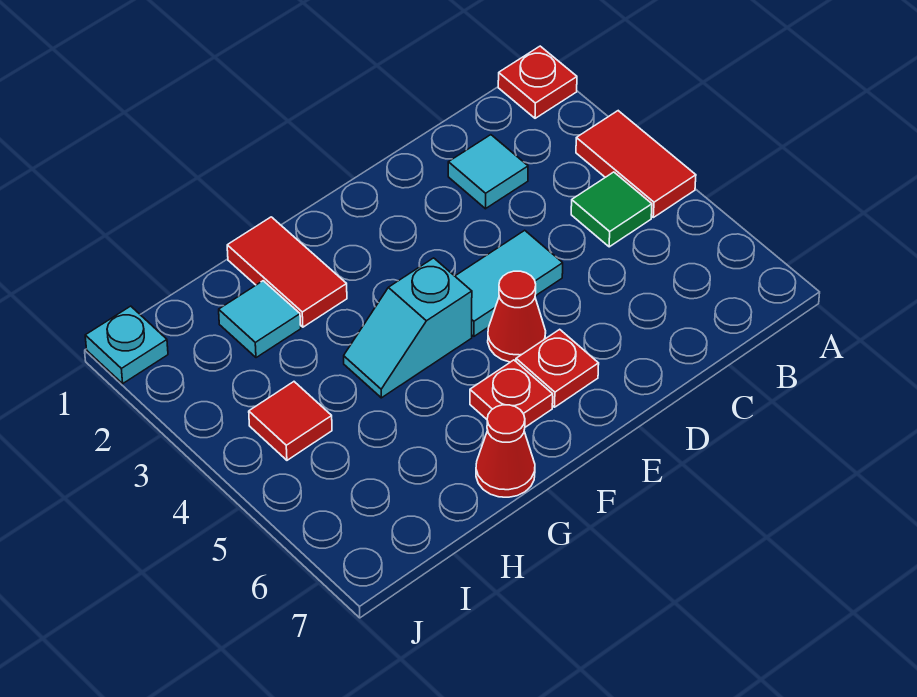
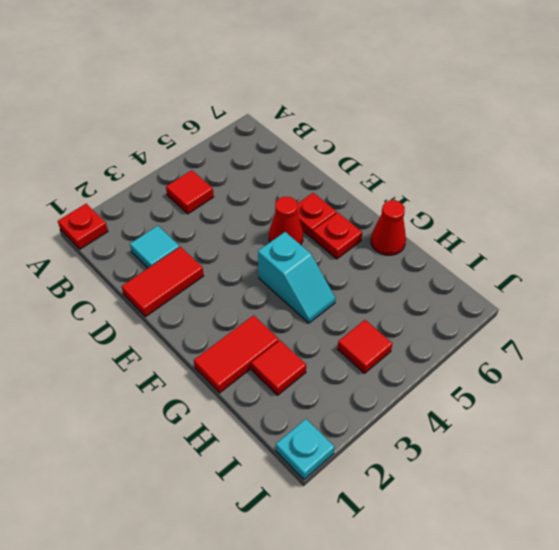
red tile A3:A4 level 1 -> red tile D1:D2 level 1
green tile B4 level 1 -> red tile B4 level 1
cyan tile D4:E4 level 1 -> none
cyan tile H2 level 1 -> red tile H2 level 1

